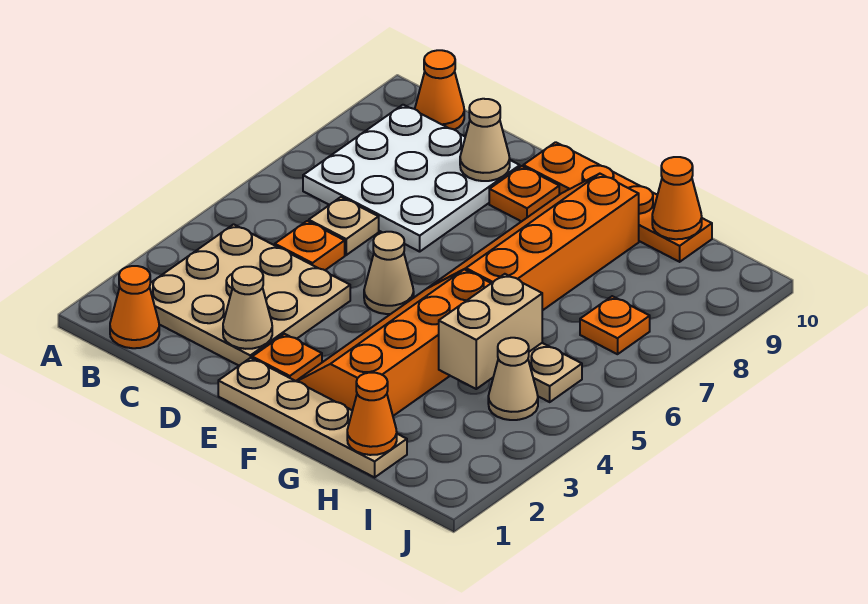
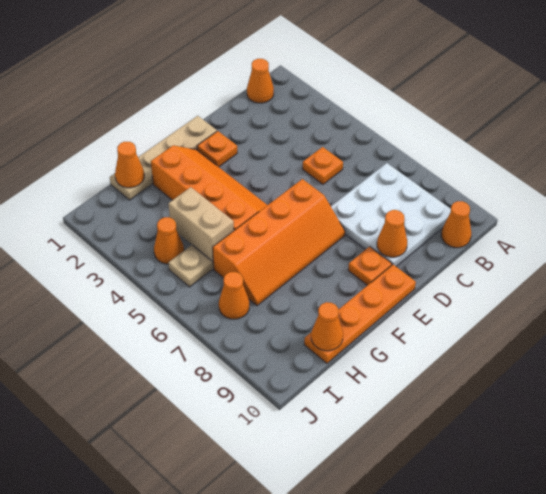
tan plate B2:D4 level 1 -> none
tan plate C6 level 1 -> none
tan cone D2 level 2 -> none
tan cone D9 level 2 -> orange cone D9 level 2
tan cone E5 level 1 -> none
orange slope F6:G9 level 1 top G -> orange slope E6:H7 level 1 top 6
tan cone I4 level 1 -> orange cone I4 level 1
orange plate I7 level 1 -> orange cone I7 level 1

